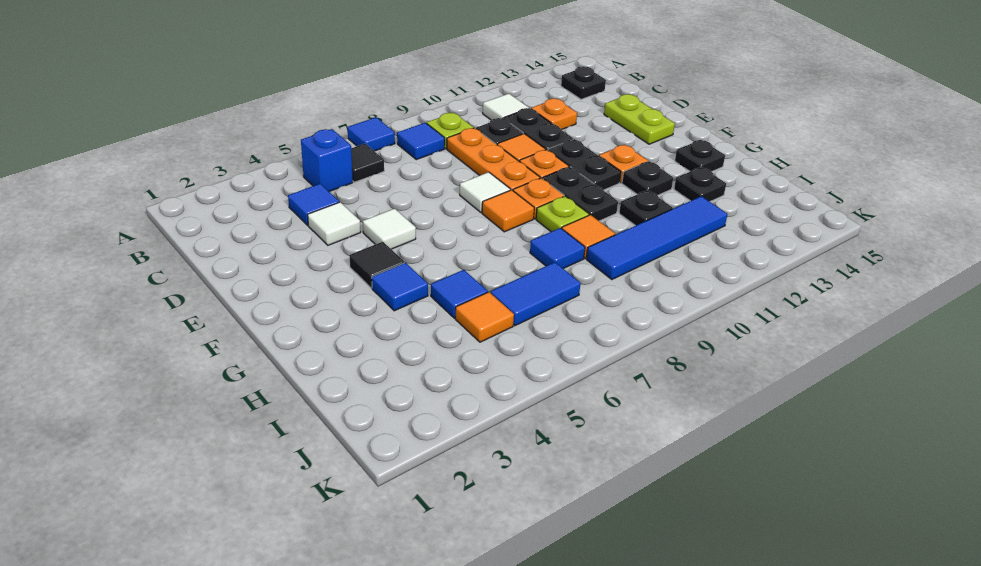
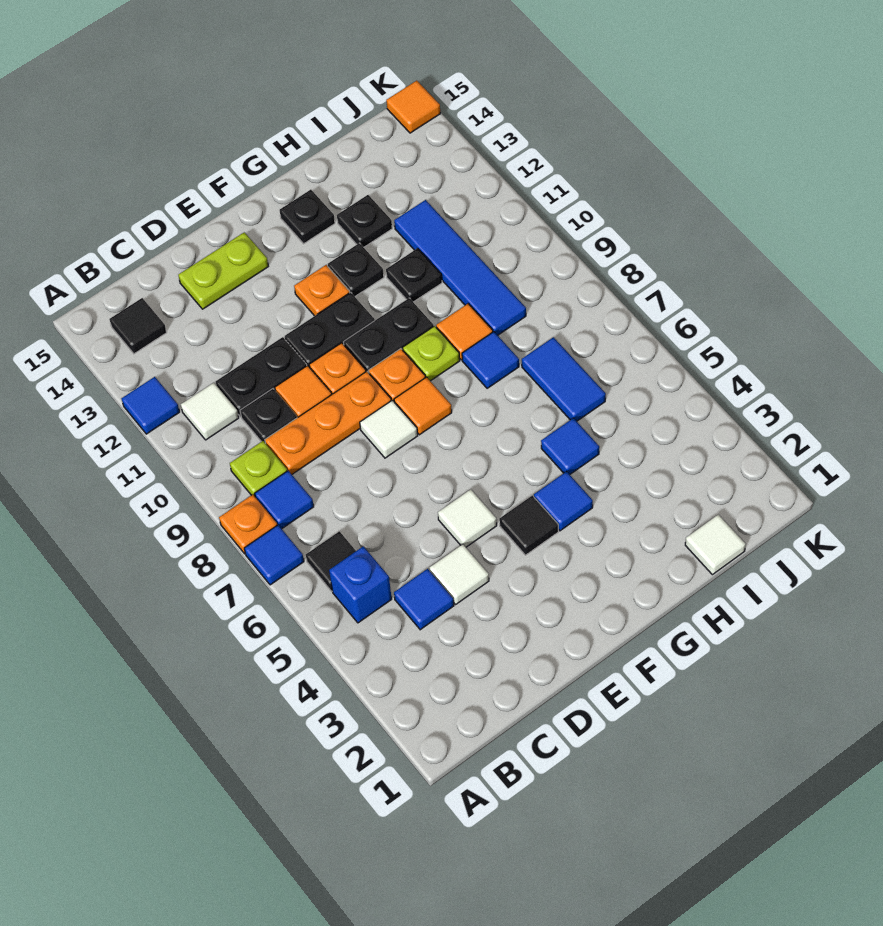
none -> blue tile A12 level 1
black plate B14 level 1 -> black tile B14 level 1
orange plate C12 level 1 -> orange plate A8 level 1
none -> white tile I1 level 1
orange tile I5 level 1 -> orange tile K15 level 1

